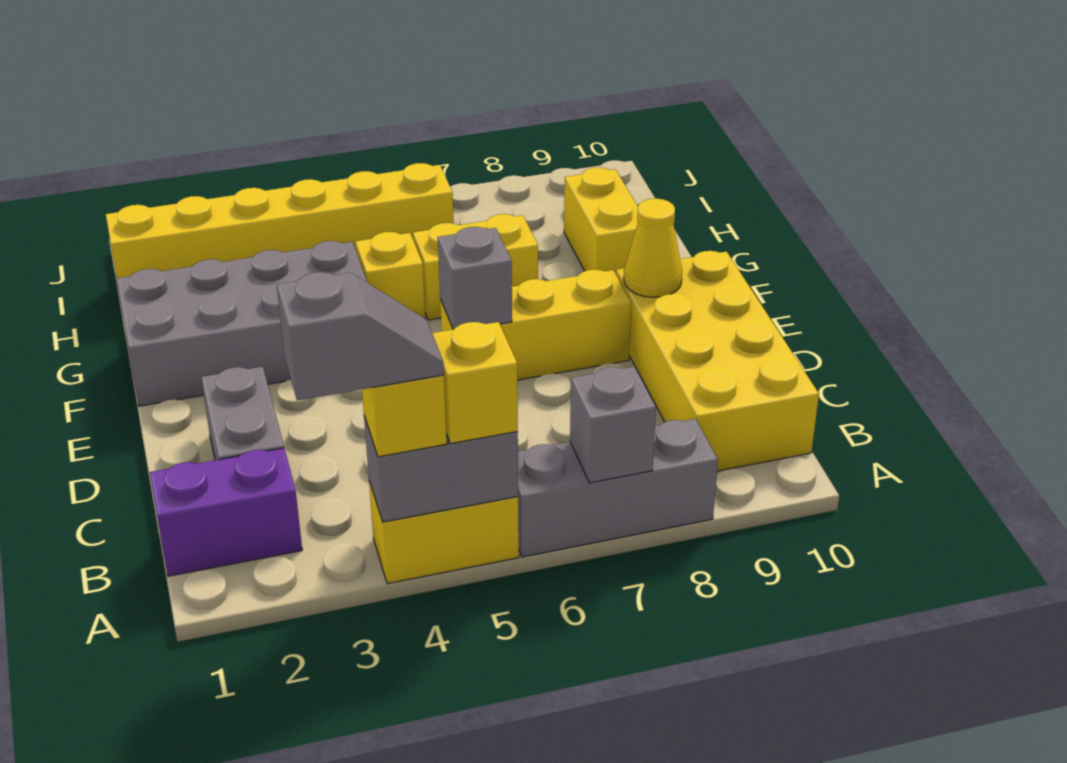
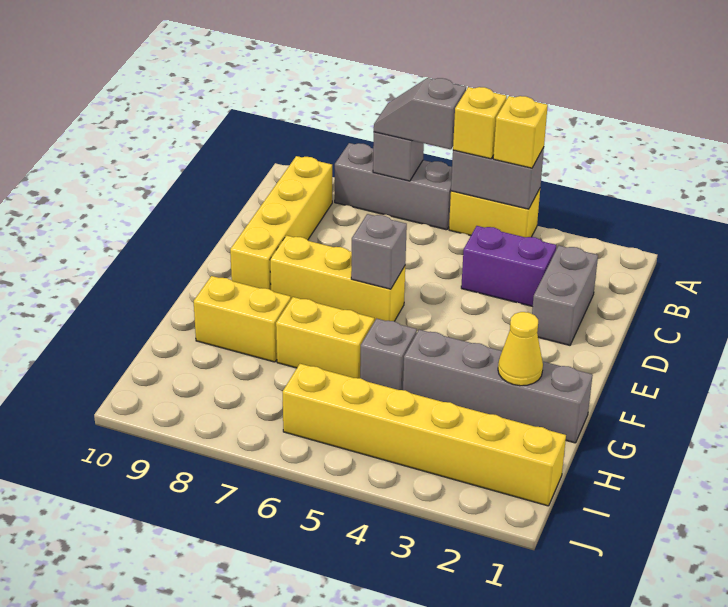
grey slope A3:A4 level 4 top 3 -> grey slope A6:A7 level 3 top 6
purple brick B1:B2 level 1 -> purple brick C3:C4 level 1
yellow brick B9:E10 level 1 -> yellow brick B9:E9 level 1
yellow cone E9 level 2 -> yellow cone G2 level 2
grey brick F1:G4 level 1 -> grey brick G1:G4 level 1
yellow brick G5 level 1 -> grey brick G5 level 1
yellow brick G9:H9 level 1 -> yellow brick G8:G9 level 1

